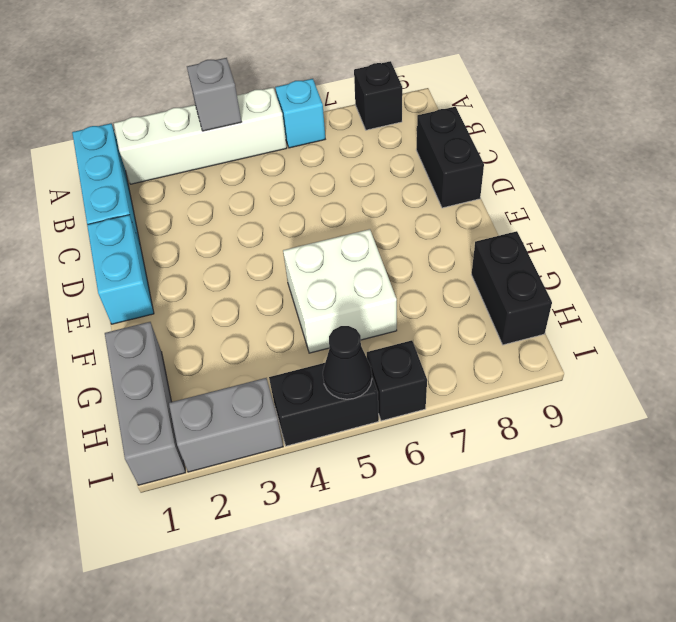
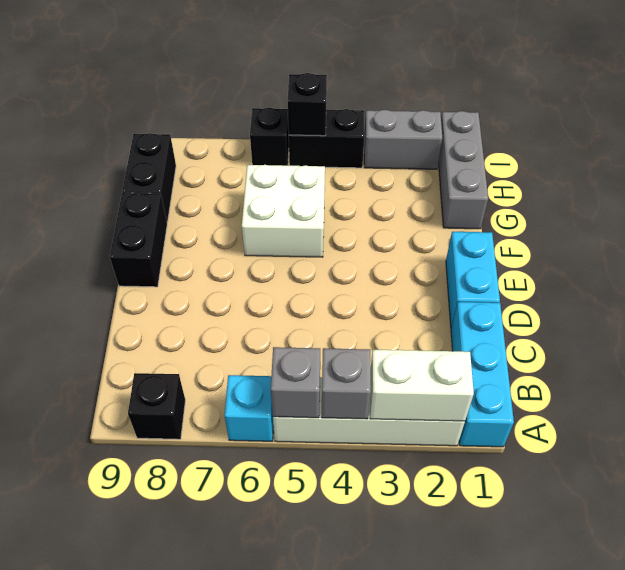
none -> white brick A2:A3 level 2
none -> grey brick A5 level 2
black brick C9:D9 level 1 -> black brick E9:F9 level 1
black cone I5 level 2 -> black brick I5 level 2

